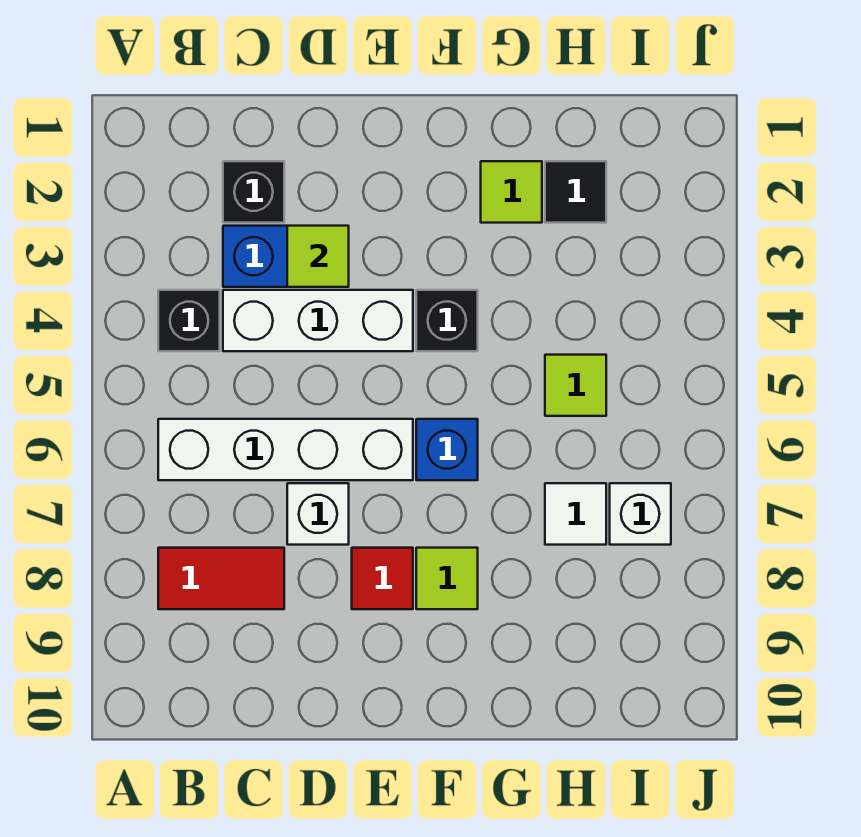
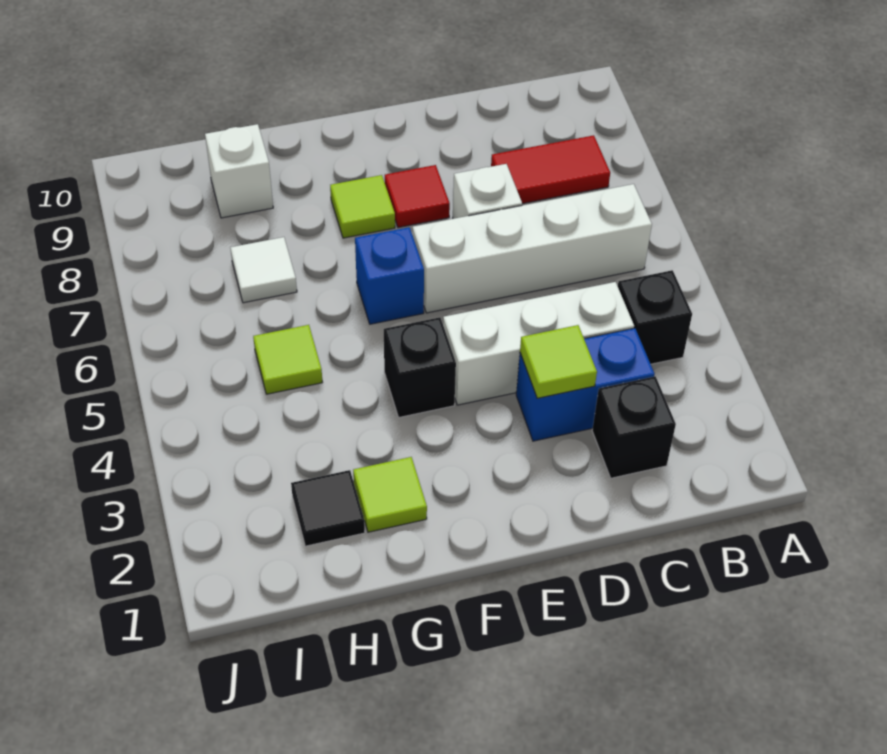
white brick I7 level 1 -> white brick H9 level 1

